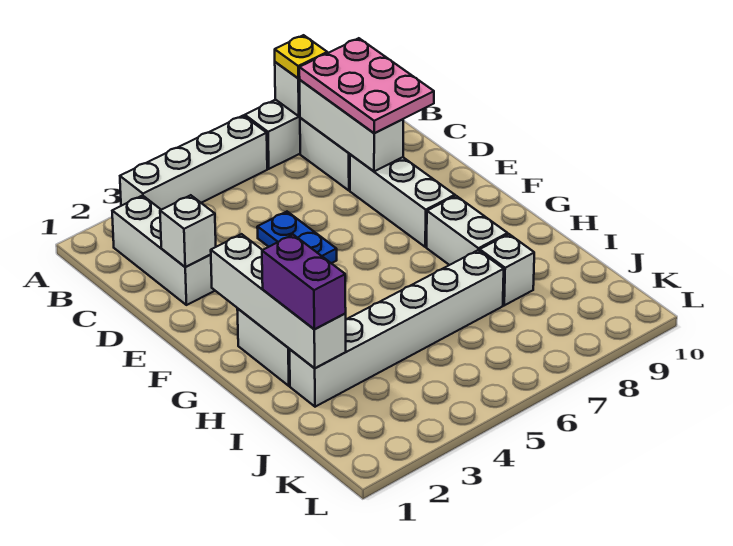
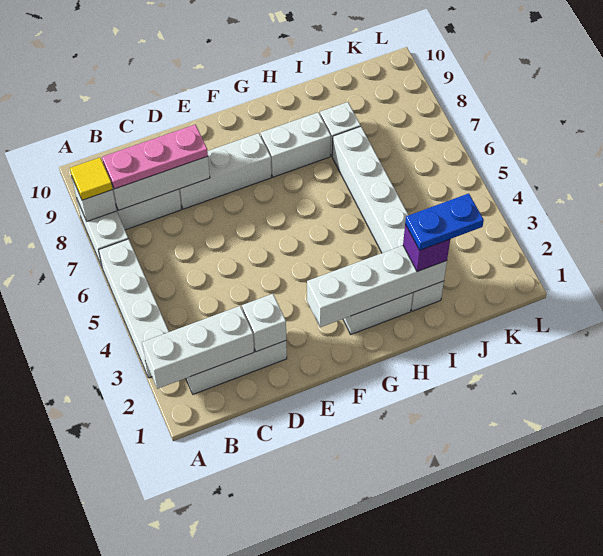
none -> white brick A2:C2 level 2
yellow plate A8 level 3 -> yellow tile A8 level 3
pink plate B8:D9 level 3 -> pink plate B8:D8 level 3
blue plate D5:E5 level 1 -> blue plate I2:J2 level 4
purple brick H2:I2 level 3 -> purple brick I2 level 3

